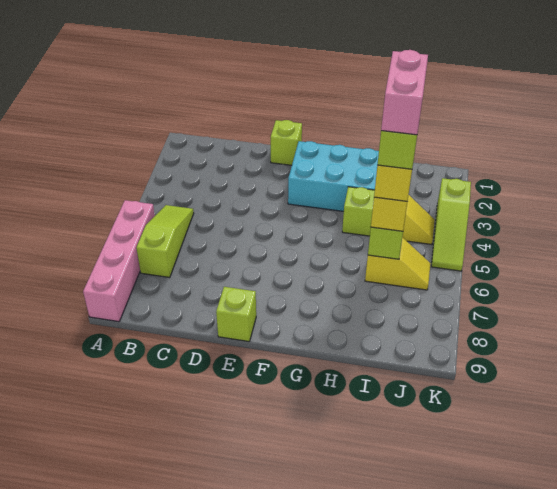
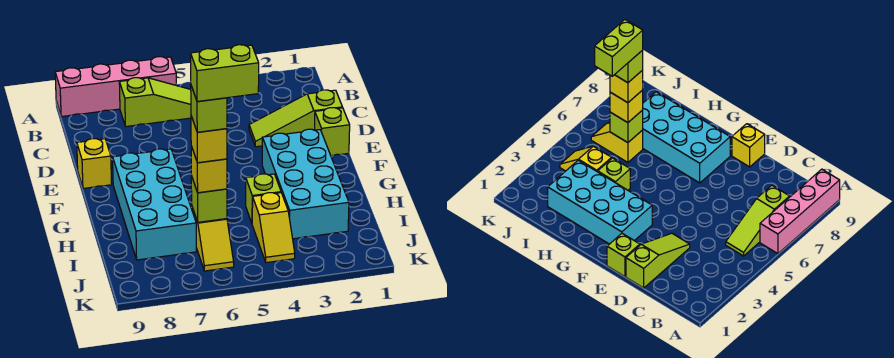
lime brick E9 level 1 -> yellow brick E9 level 1
none -> cyan brick F7:I8 level 1
pink brick I5:I6 level 6 -> lime brick I5:I6 level 6
lime slope K3:K5 level 1 top 3 -> lime slope D1:D3 level 1 top 1

